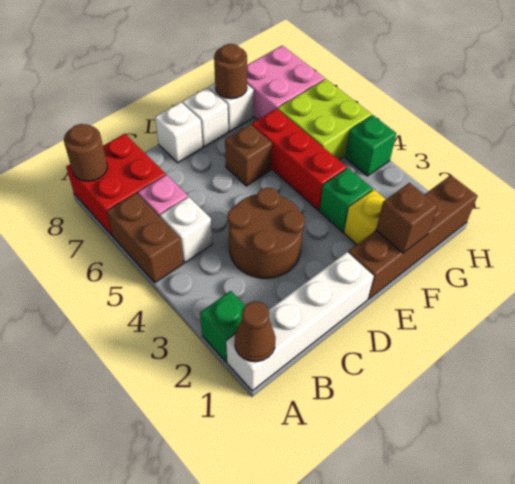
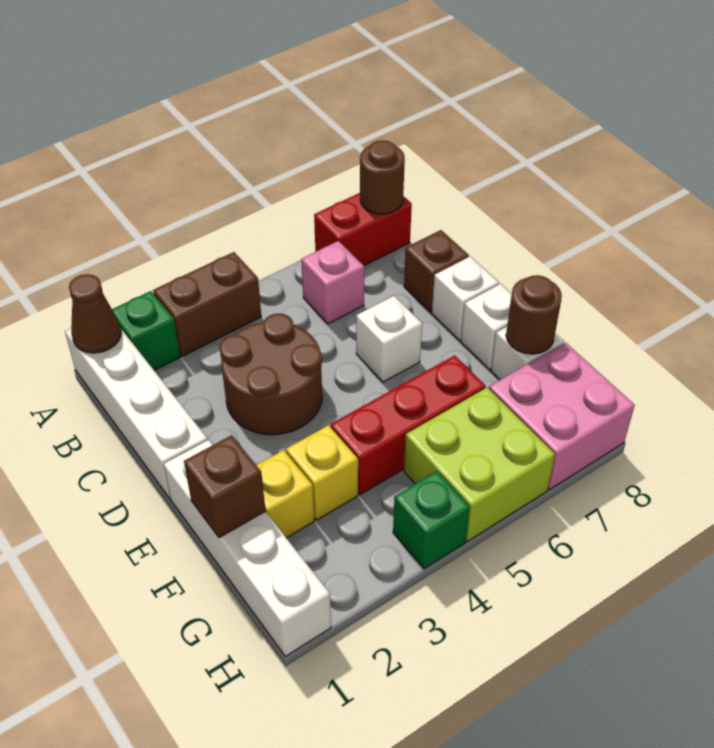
brown brick A5:A6 level 1 -> brown brick A3:A4 level 1
red brick A7:B8 level 1 -> red brick A7:A8 level 1
white brick B5 level 1 -> white brick D6 level 1
brown brick E1:H1 level 1 -> white brick E1:H1 level 1
brown brick E6 level 1 -> brown brick C8 level 1
green brick F3 level 1 -> yellow brick F3 level 1

